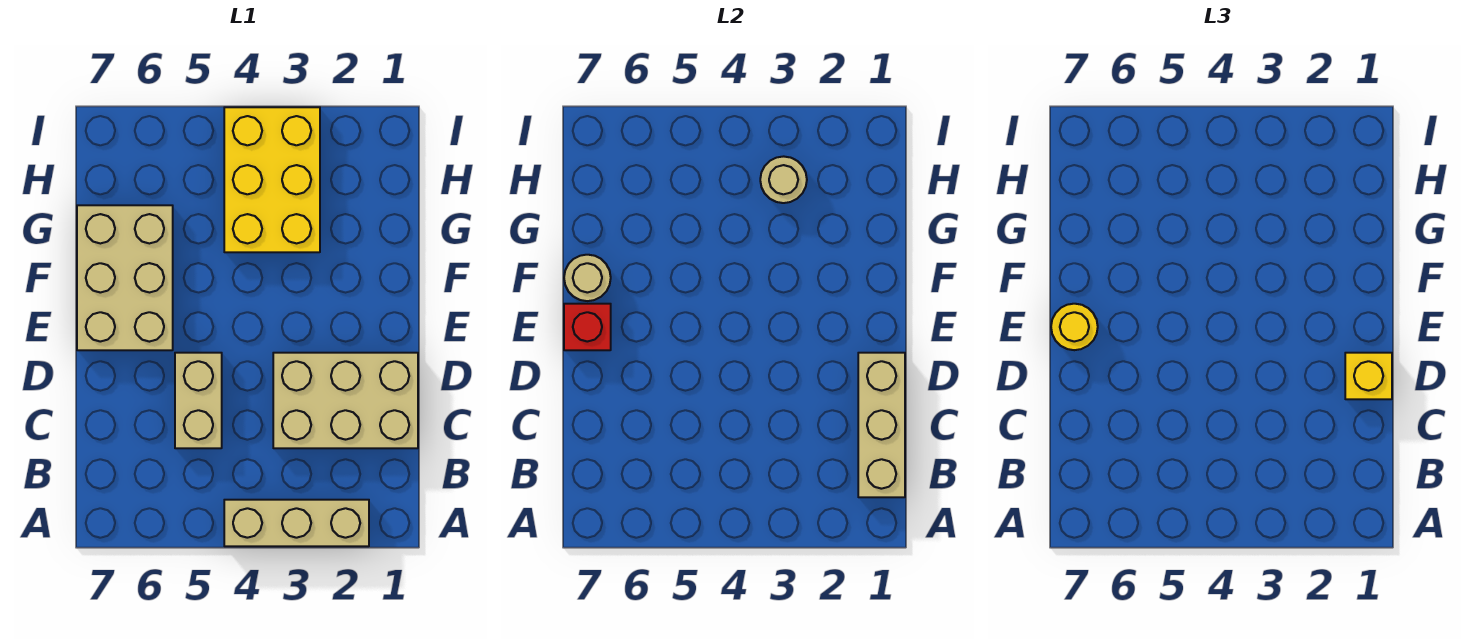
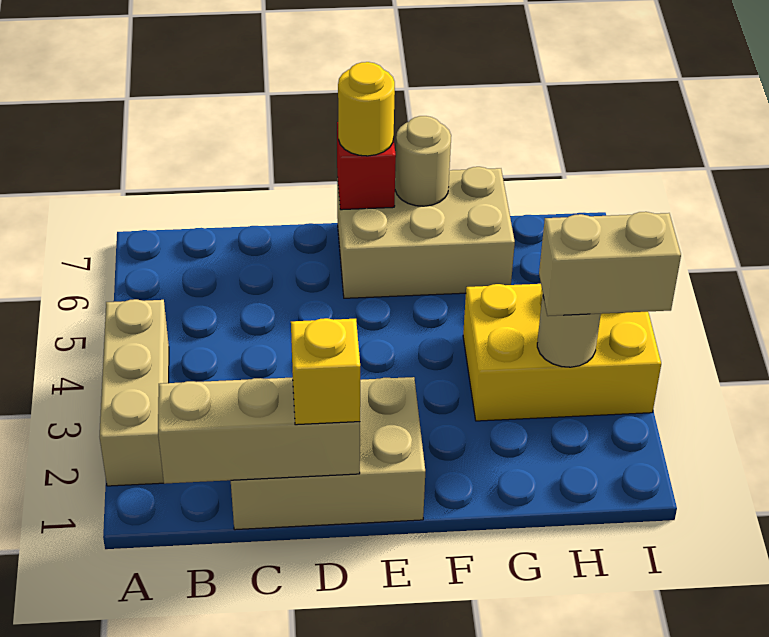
tan brick C1:D3 level 1 -> tan brick C1:E2 level 1
tan brick C5:D5 level 1 -> tan brick H3:I3 level 3

